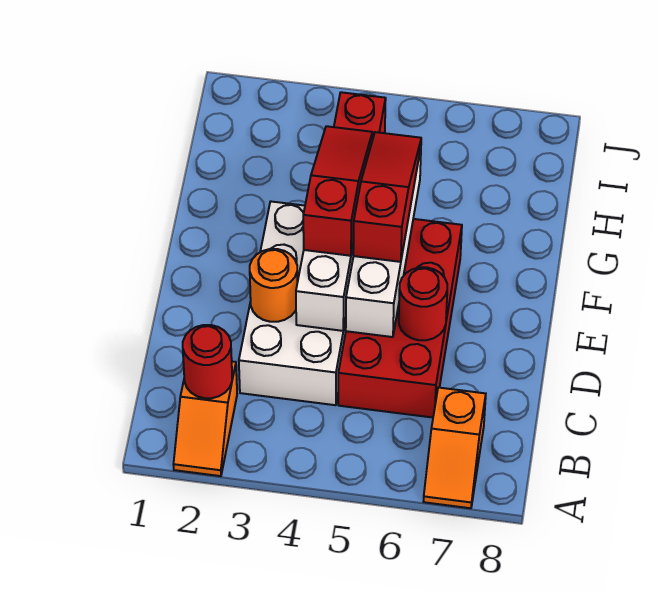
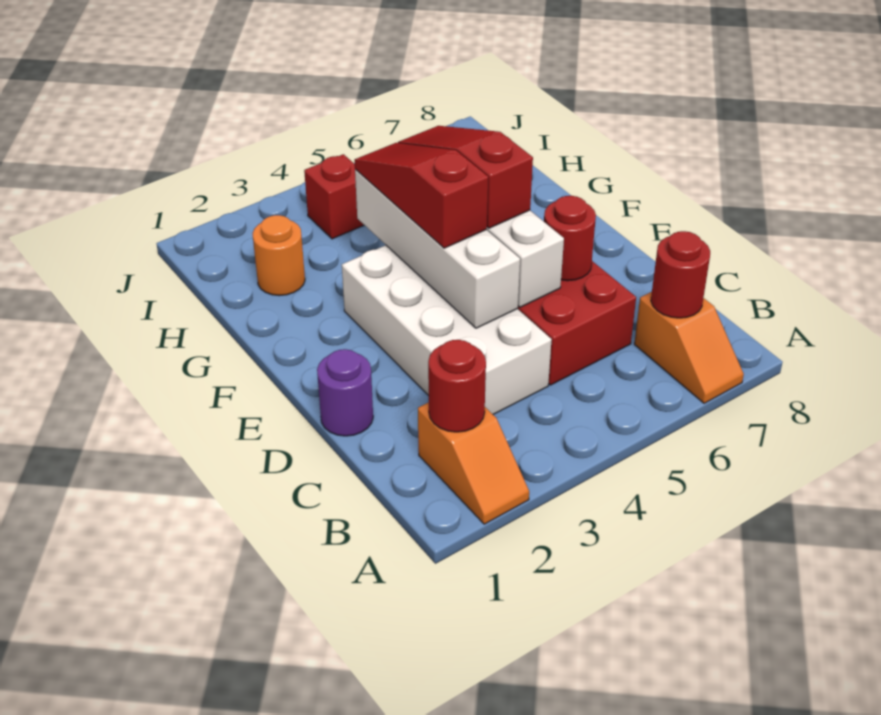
none -> red round brick B7 level 2
none -> purple round brick D1 level 1
orange round brick D3 level 2 -> orange round brick H2 level 1

